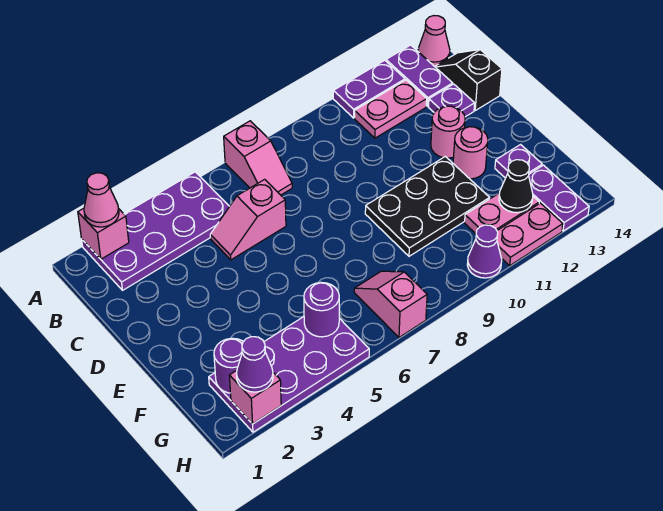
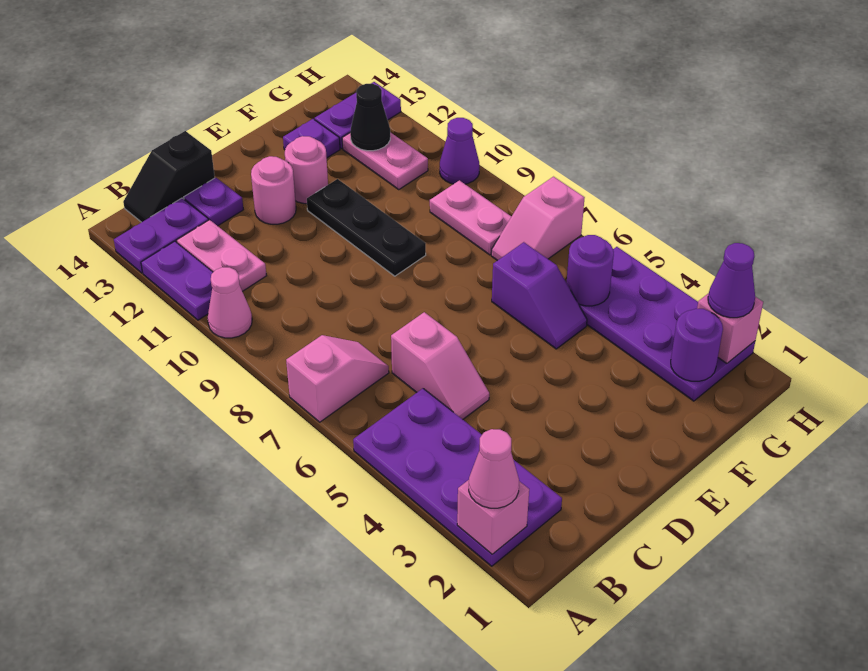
pink cone A14 level 1 -> pink cone A10 level 1
black plate E9:F11 level 1 -> black plate E9:E11 level 1
none -> purple slope F5:F6 level 1 top 6
pink plate H11:H12 level 1 -> pink plate G8:G9 level 1

